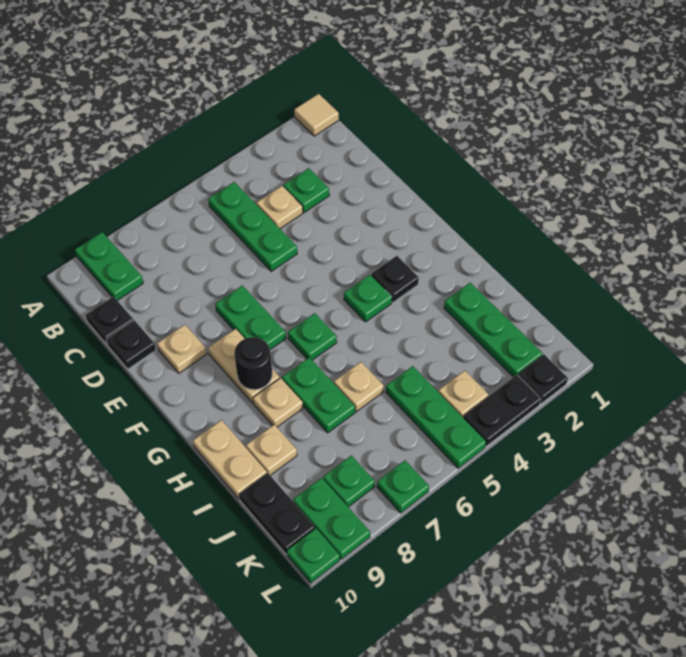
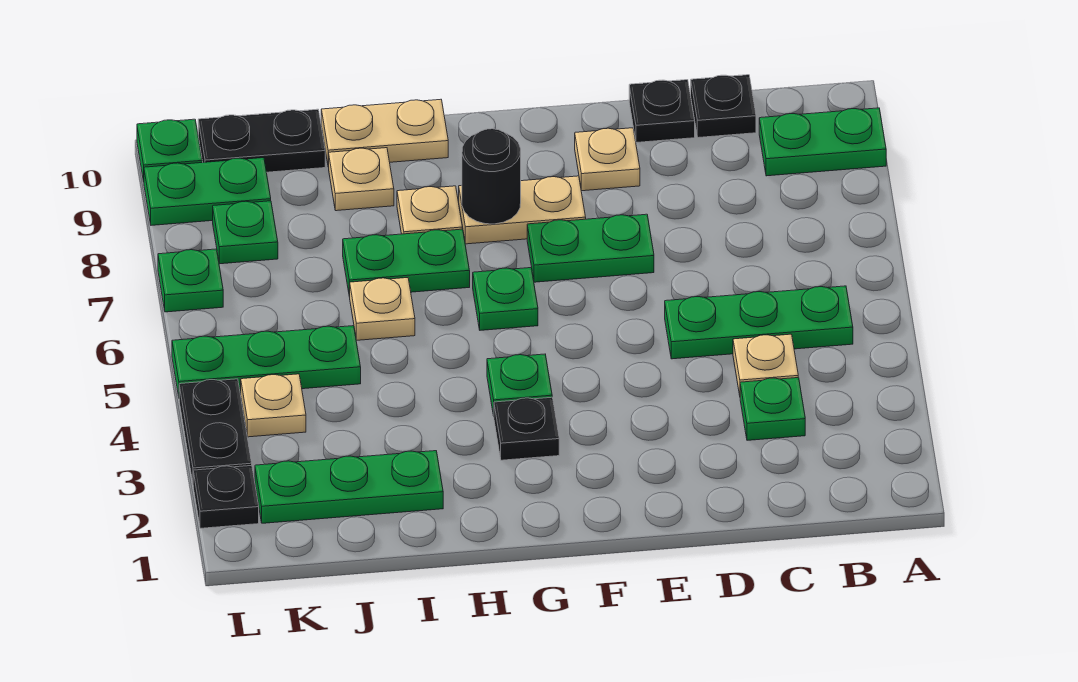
tan tile A1 level 1 -> none

